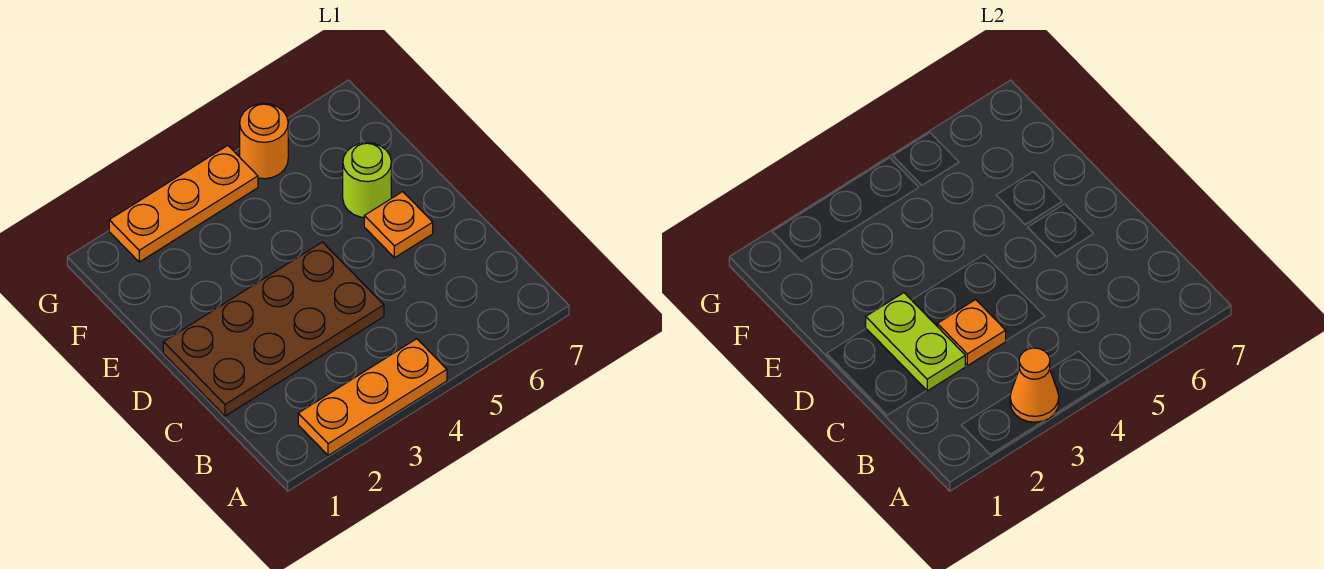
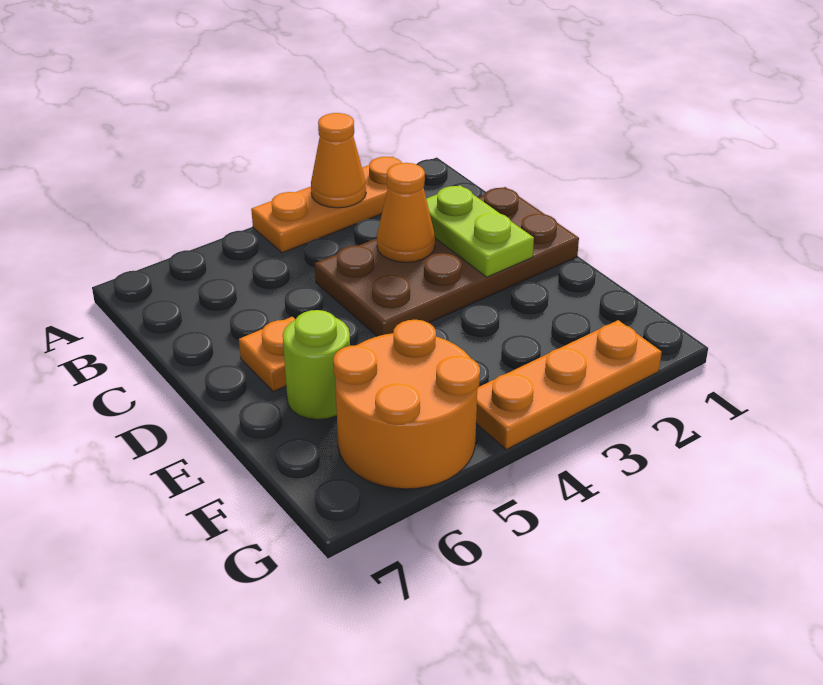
orange plate C3 level 2 -> orange cone C3 level 2
orange round brick G5 level 1 -> orange round brick F5:G6 level 1

